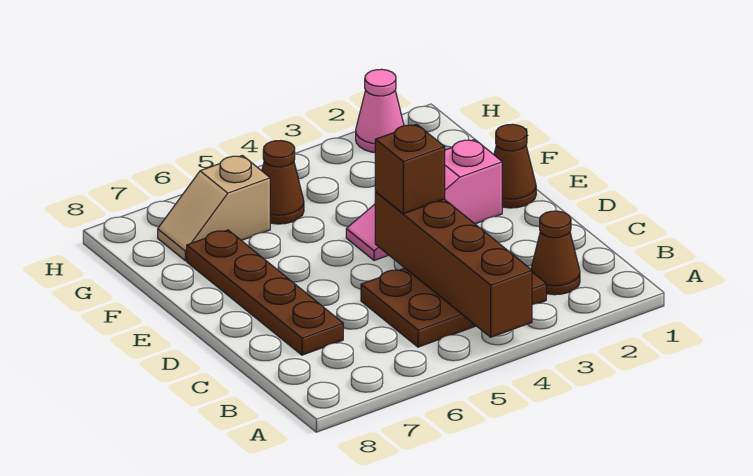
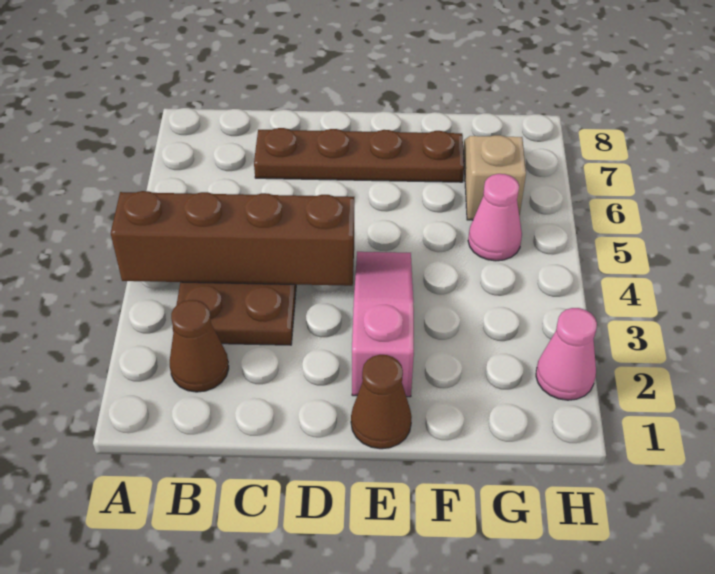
brown brick D4 level 3 -> none
brown cone G5 level 1 -> pink cone G5 level 1

